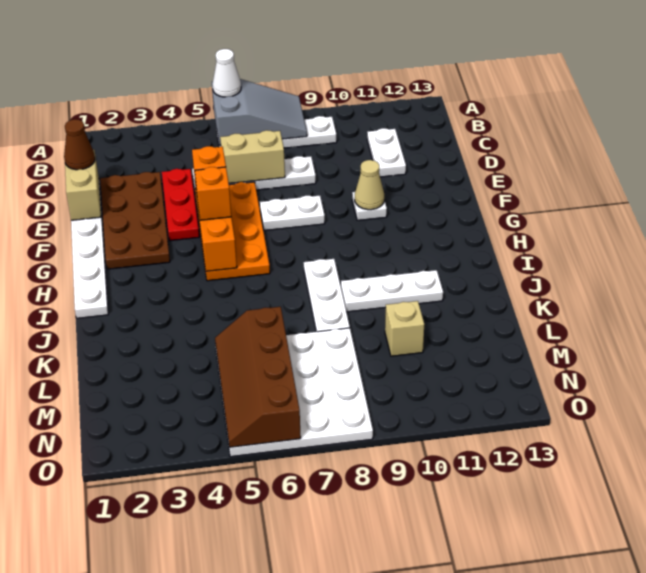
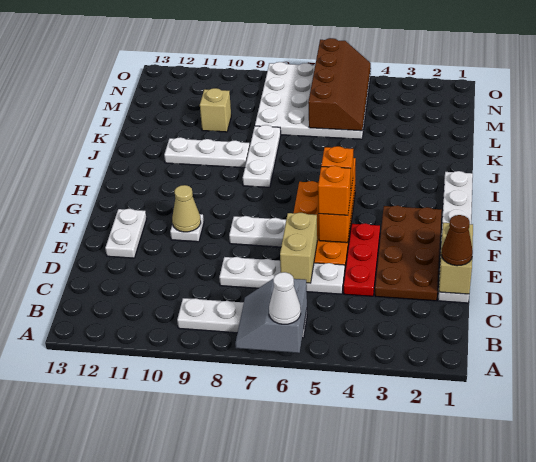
grey slope A6:B8 level 2 top 6 -> grey slope A6:B7 level 2 top 6
white plate C11:D11 level 1 -> white plate E12:F12 level 1
tan brick D6:D7 level 2 -> tan brick D6:E6 level 2

